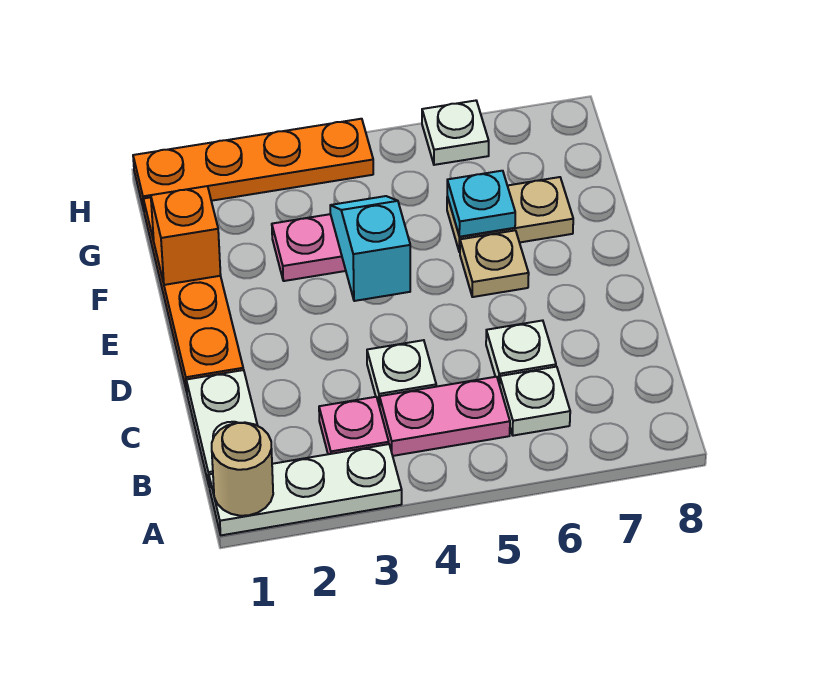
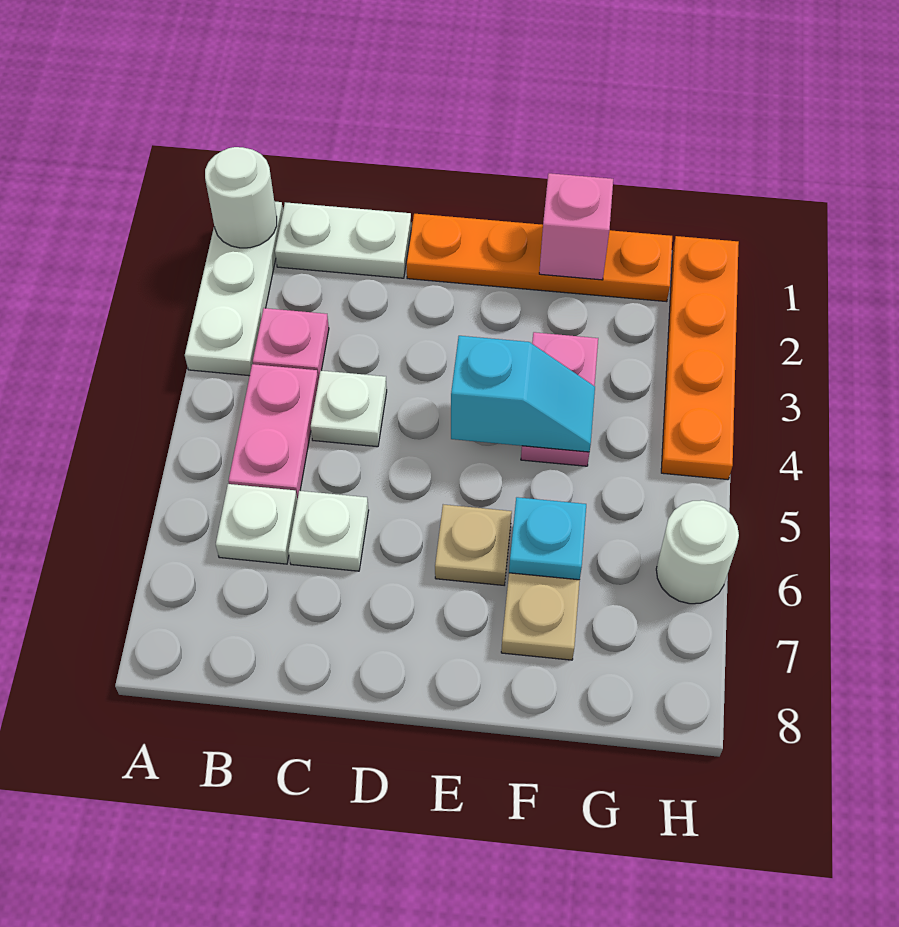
tan round brick A1 level 2 -> white round brick A1 level 2
orange brick F1 level 2 -> pink brick F1 level 2
white plate H6 level 1 -> white round brick H6 level 1

